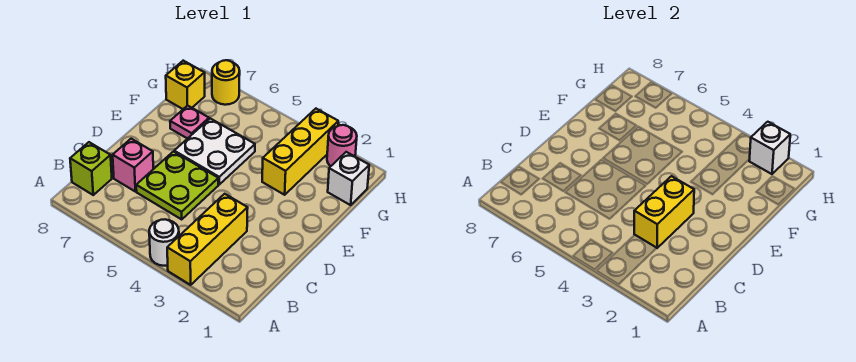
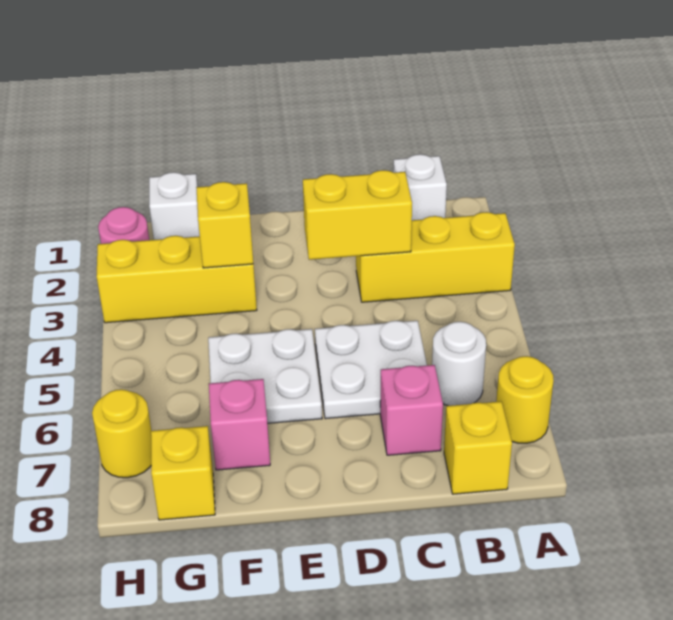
white round brick A4 level 1 -> white round brick B6 level 1
none -> yellow round brick A7 level 1
lime brick B8 level 1 -> yellow brick B8 level 1
lime plate C5:D6 level 1 -> white plate C5:D6 level 1
none -> yellow brick F3 level 2
pink plate F7 level 1 -> pink brick F7 level 1
white brick H2 level 2 -> white brick B1 level 1

